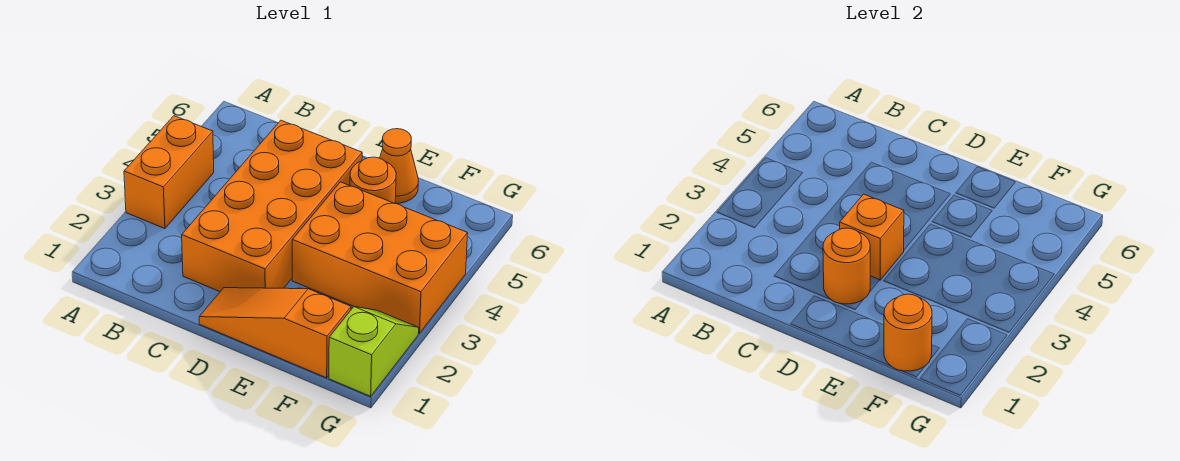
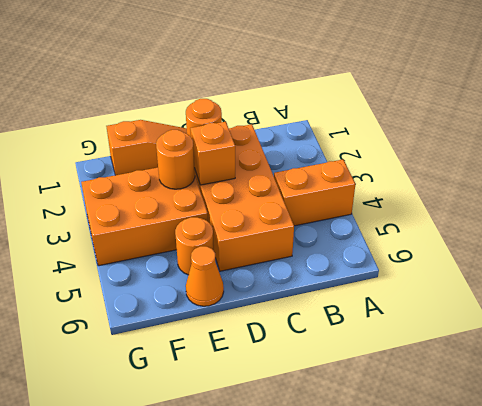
orange brick A3:A4 level 1 -> orange brick A4:B4 level 1
orange round brick F1 level 2 -> orange round brick E3 level 2
lime slope G1:G2 level 1 top 1 -> none

